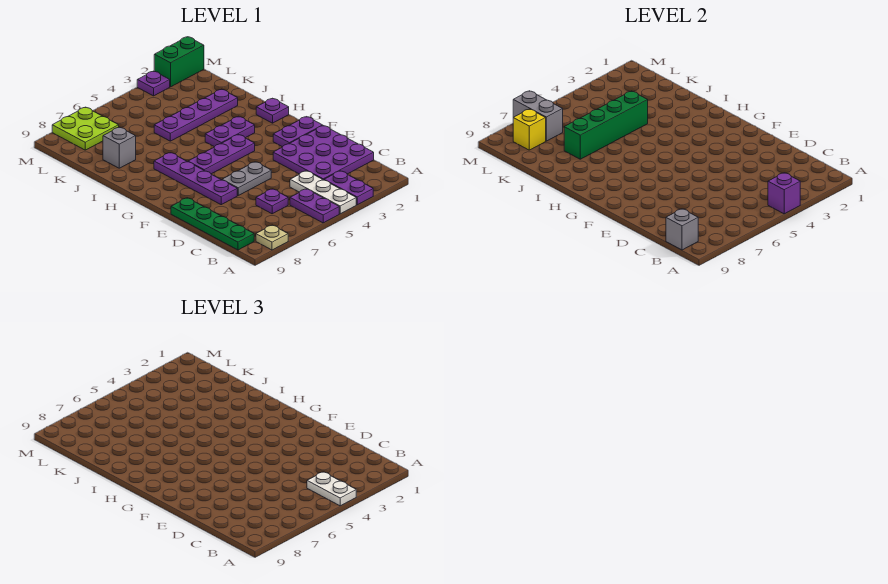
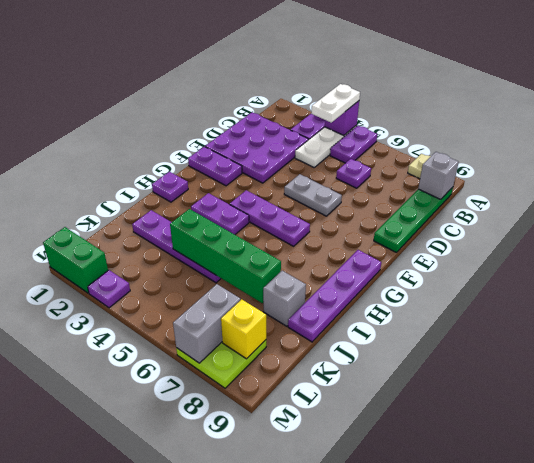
purple plate E7:H7 level 1 -> purple plate G9:J9 level 1

